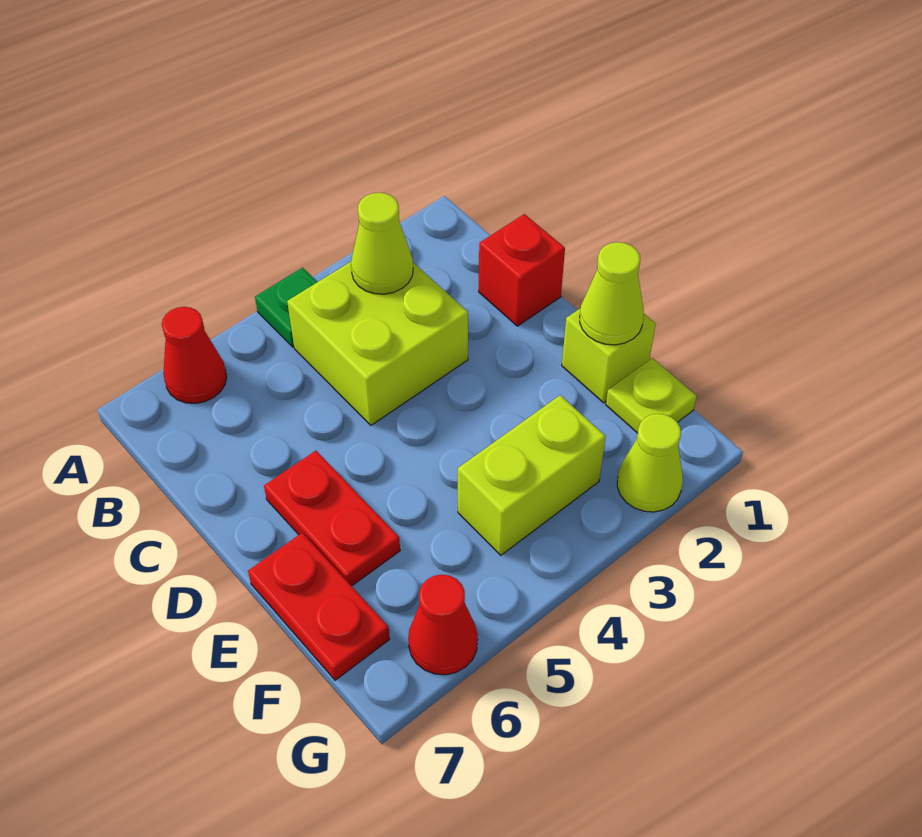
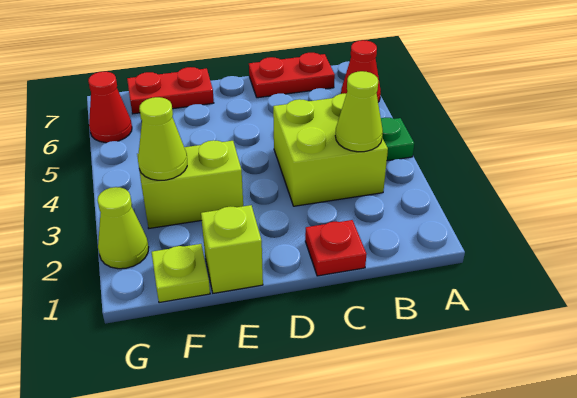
red brick C1 level 1 -> red plate C1 level 1
red plate D6:E6 level 1 -> red plate B7:C7 level 1
lime cone E1 level 2 -> lime cone F3 level 2
lime brick F3:F4 level 1 -> lime brick E3:F3 level 1

